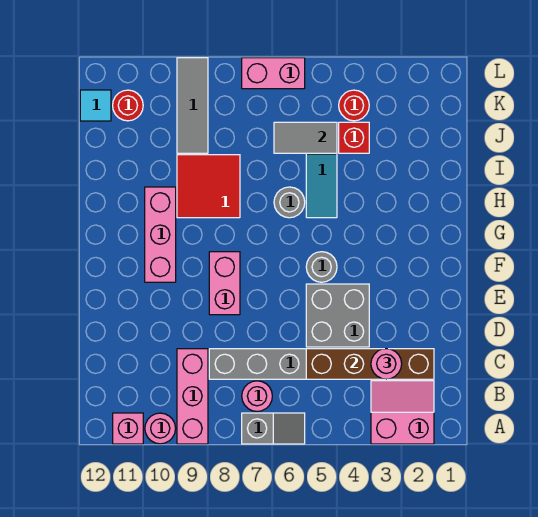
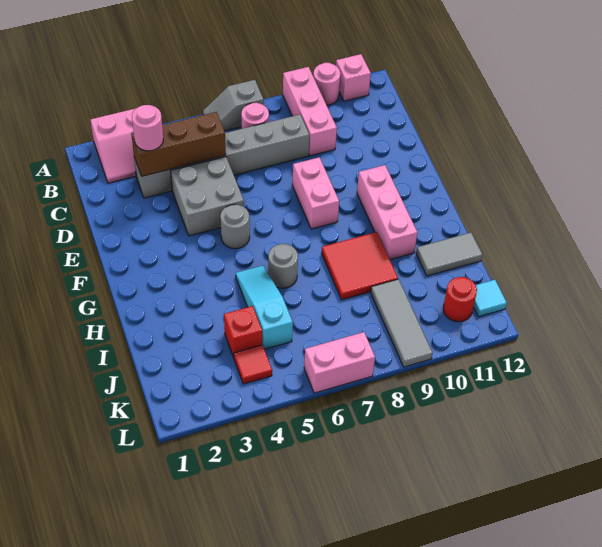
brown brick C2:C5 level 2 -> brown brick C3:C5 level 2
grey tile J5:J6 level 2 -> grey tile I11:I12 level 1
red round brick K4 level 1 -> red tile K4 level 1

